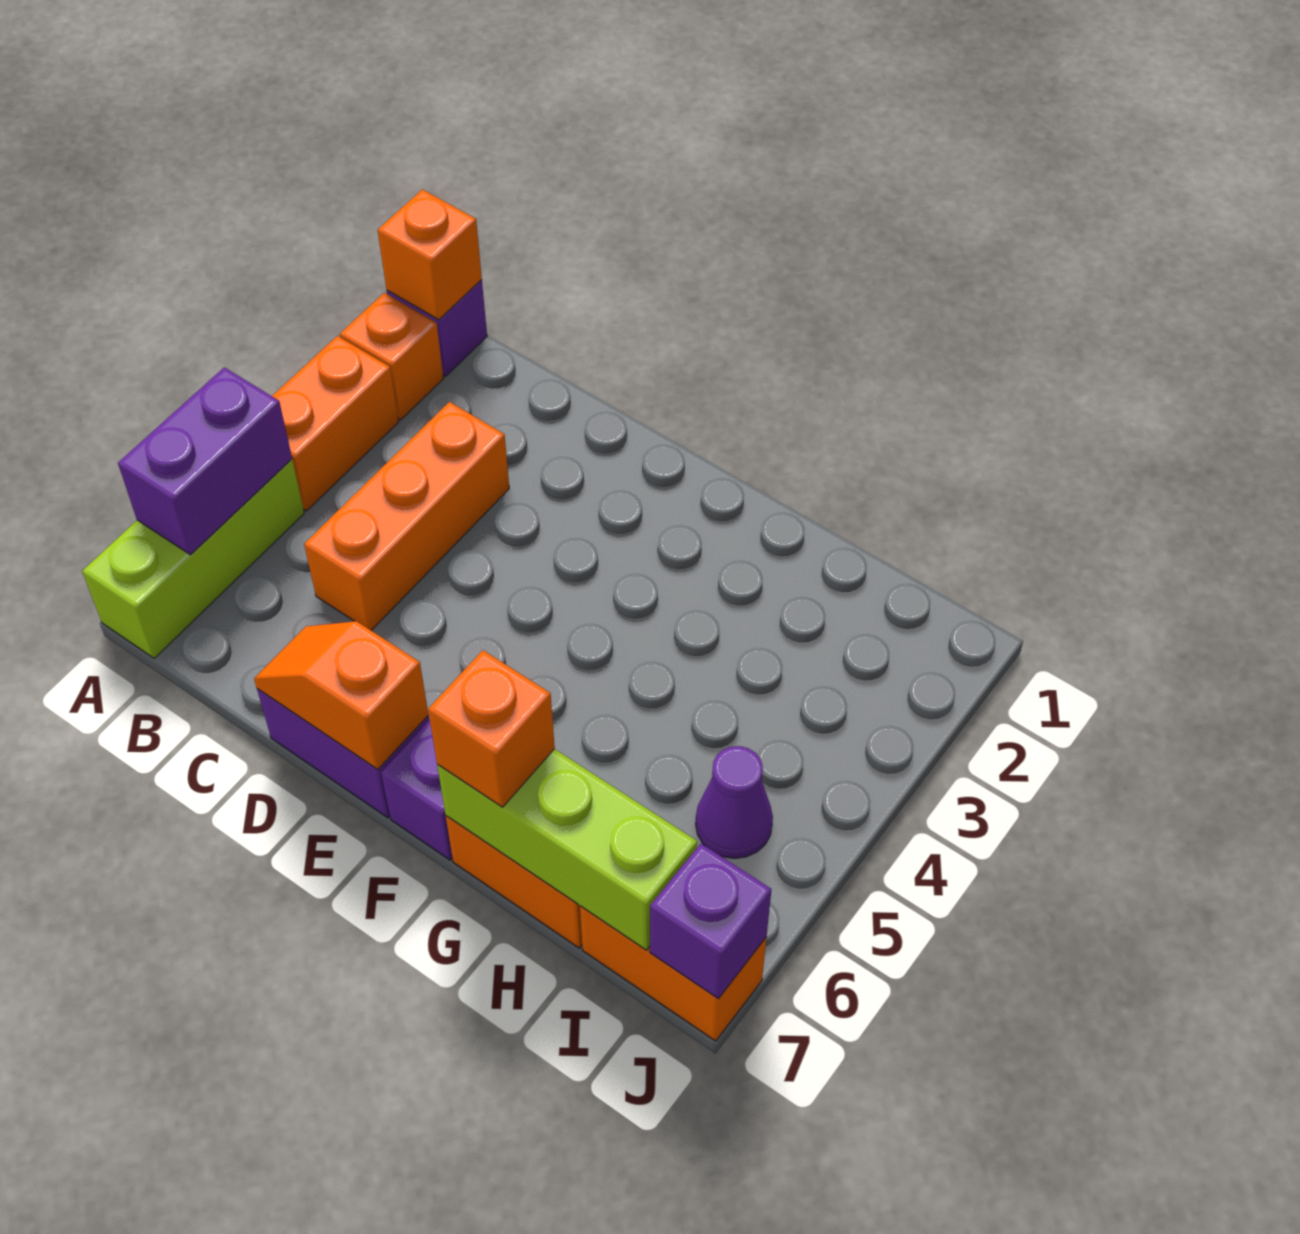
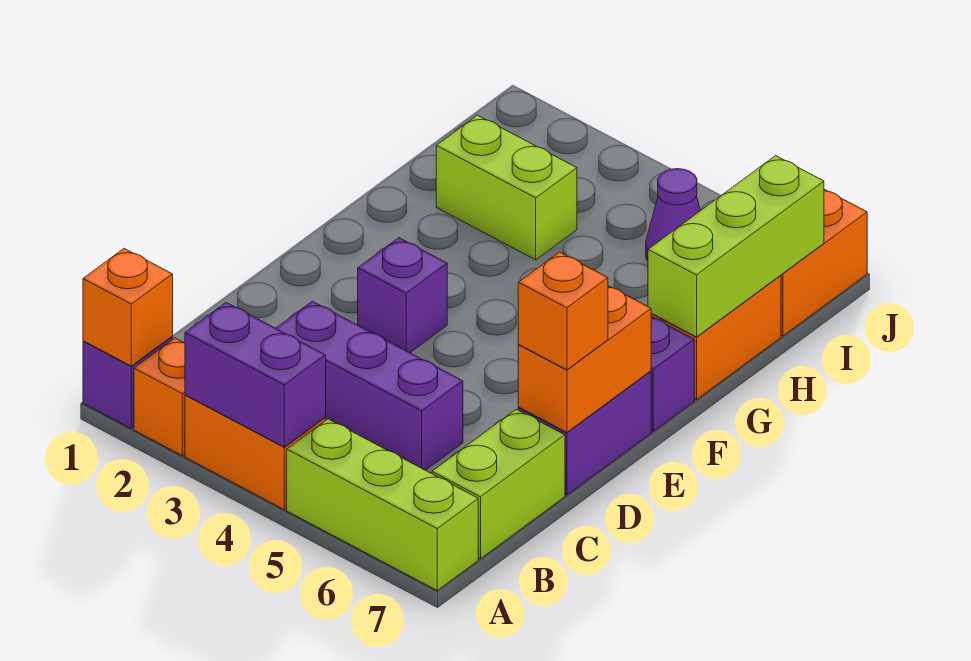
purple brick A5:A6 level 2 -> purple brick A3:A4 level 2
none -> lime brick B7:C7 level 1
orange brick C3:C5 level 1 -> purple brick C3:C5 level 1
orange slope D7:E7 level 2 top E -> orange brick D7:E7 level 2
orange brick G7 level 3 -> orange brick D7 level 3
none -> lime brick H2:H3 level 1
purple brick J7 level 2 -> purple brick E3 level 1

